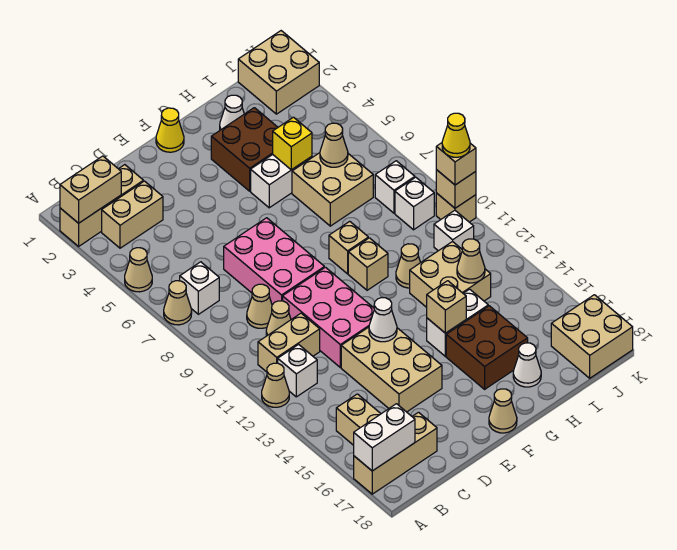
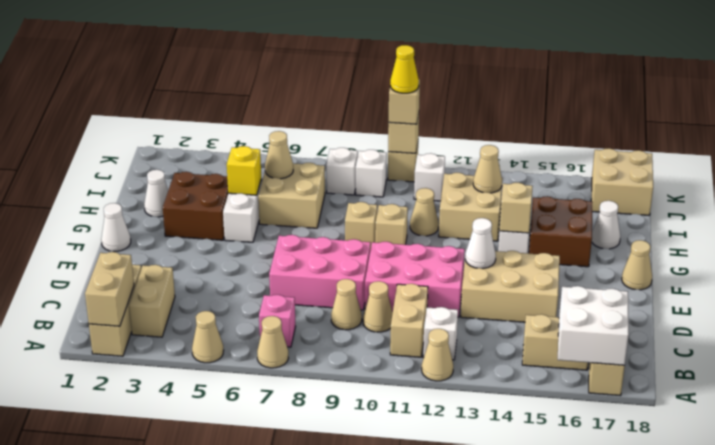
white brick A17:B17 level 2 -> white brick A16:B17 level 2
white brick B7 level 1 -> pink brick B7 level 1
yellow cone F1 level 1 -> white cone F1 level 1
tan brick J1:K2 level 1 -> none

